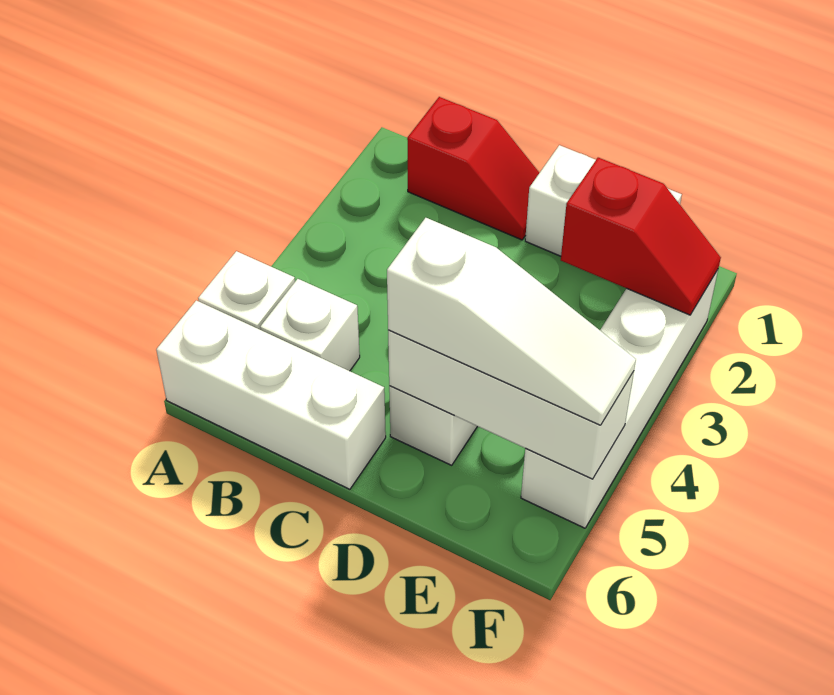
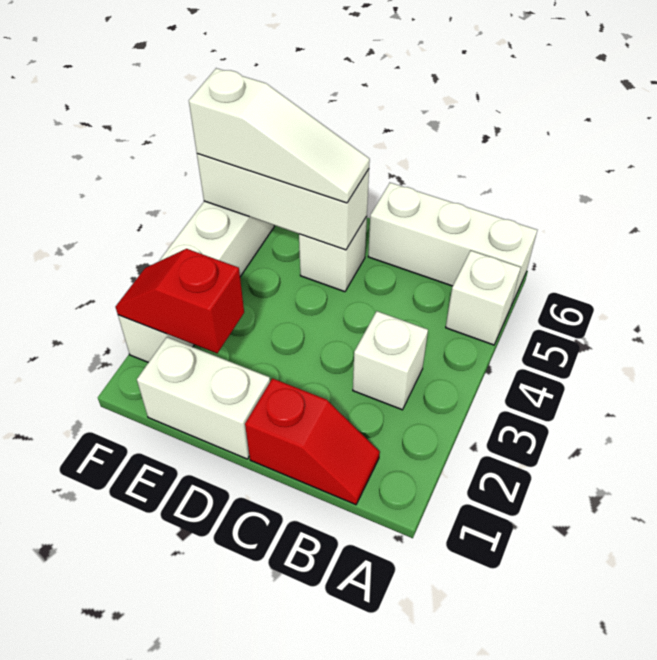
red slope B1:C1 level 1 top B -> red slope B1:C1 level 1 top C
white brick B5 level 1 -> white brick B3 level 1
white slope D5:F5 level 3 top D -> white slope D5:F5 level 3 top F

